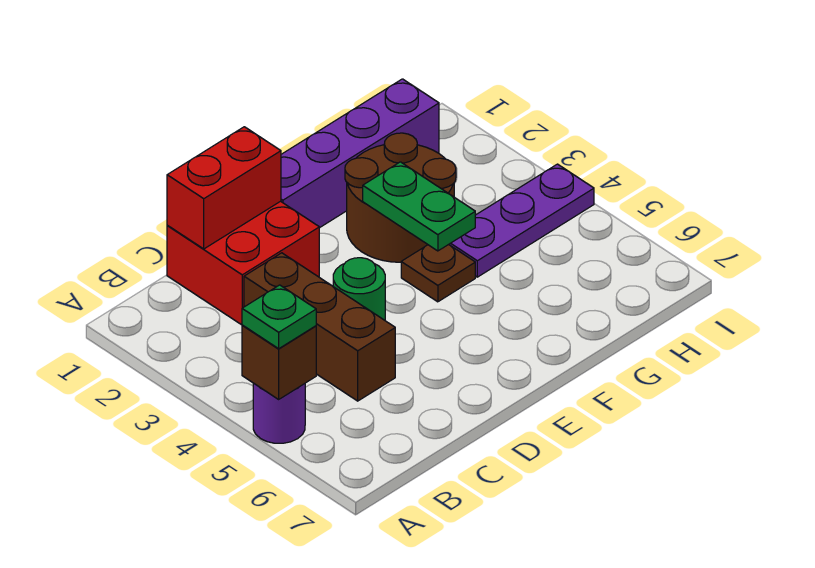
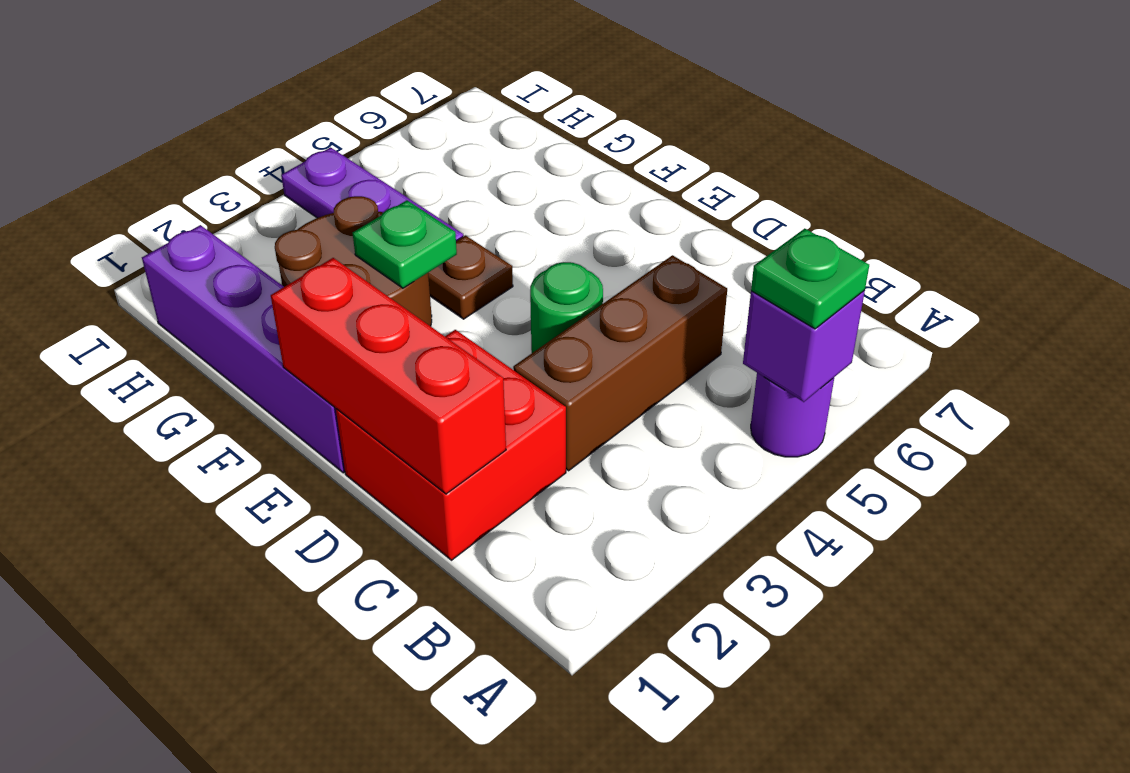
brown brick A5 level 2 -> purple brick A5 level 2
red brick C1:D1 level 2 -> red brick C1:E1 level 2
green plate F3:F4 level 2 -> green plate F3 level 2

